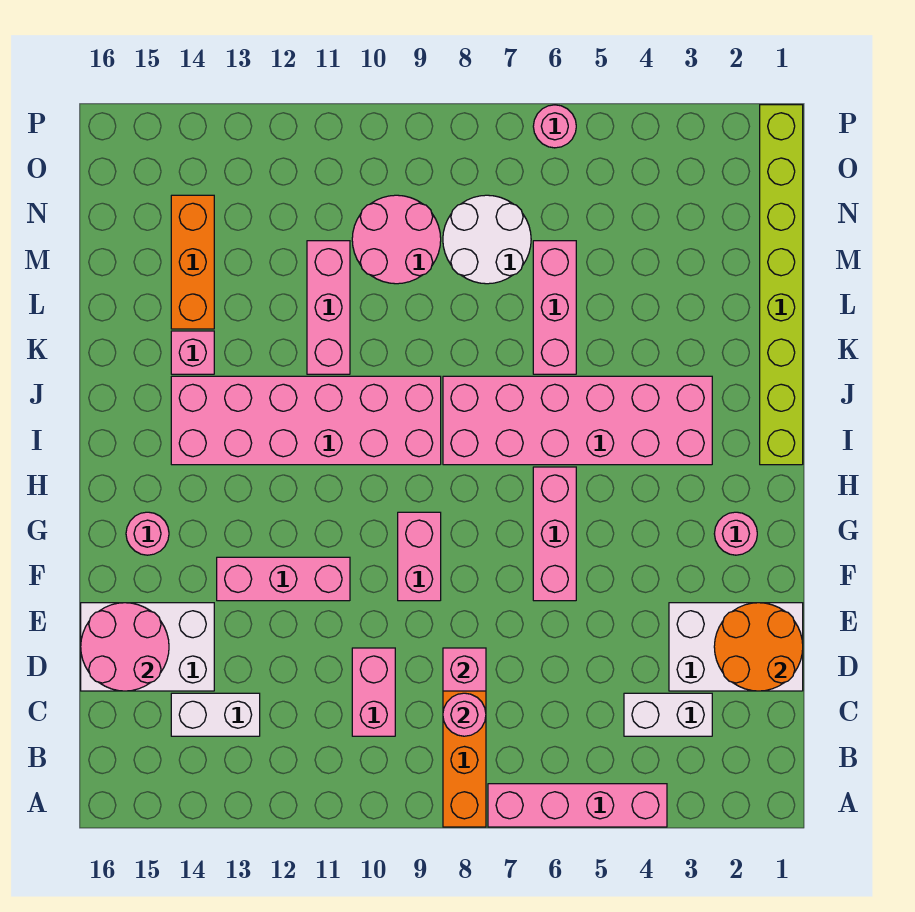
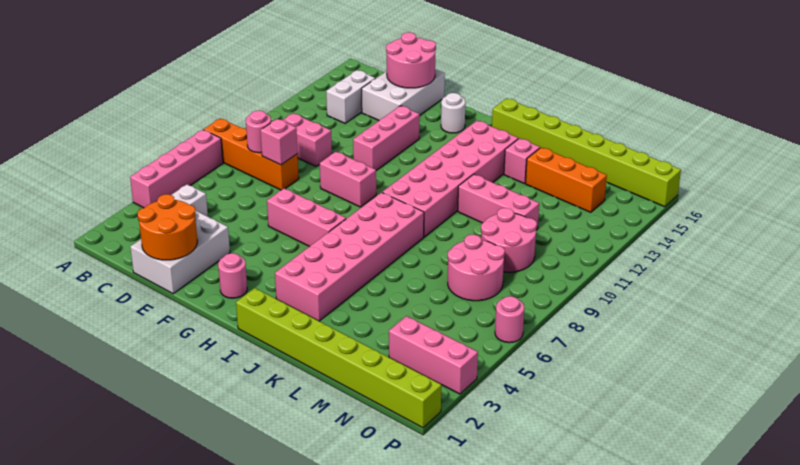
pink round brick G15 level 1 -> white round brick G15 level 1
none -> lime brick I16:P16 level 1
pink brick K6:M6 level 1 -> pink brick N3:P3 level 1
white round brick M7:N8 level 1 -> pink round brick M7:N8 level 1

